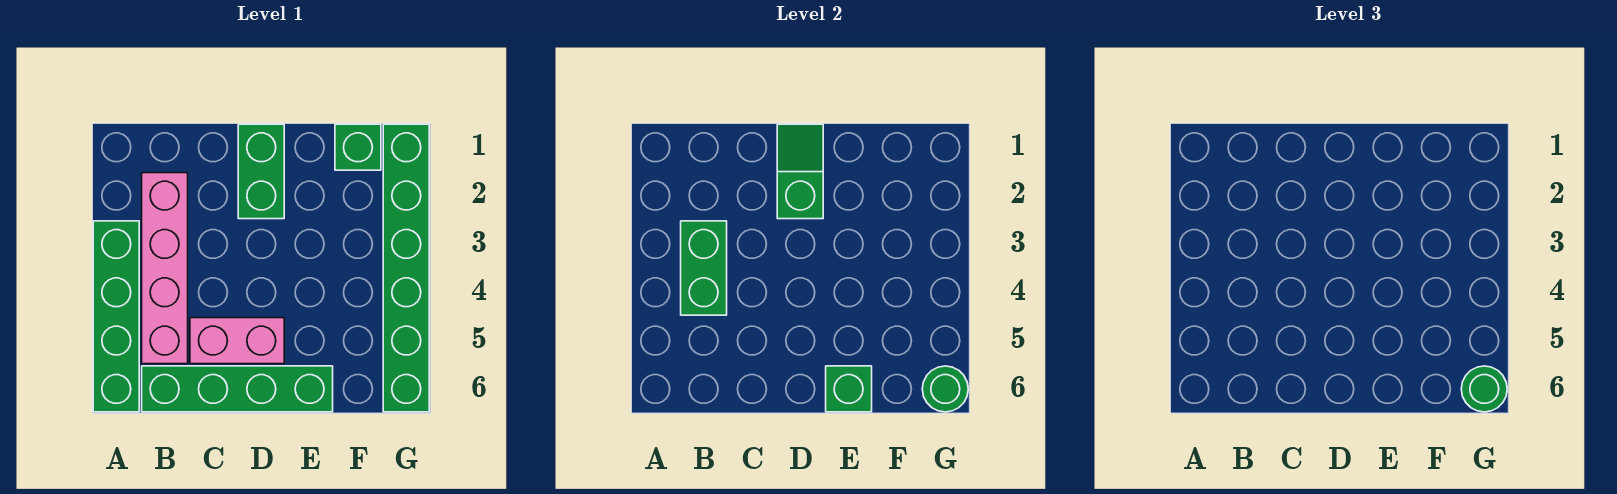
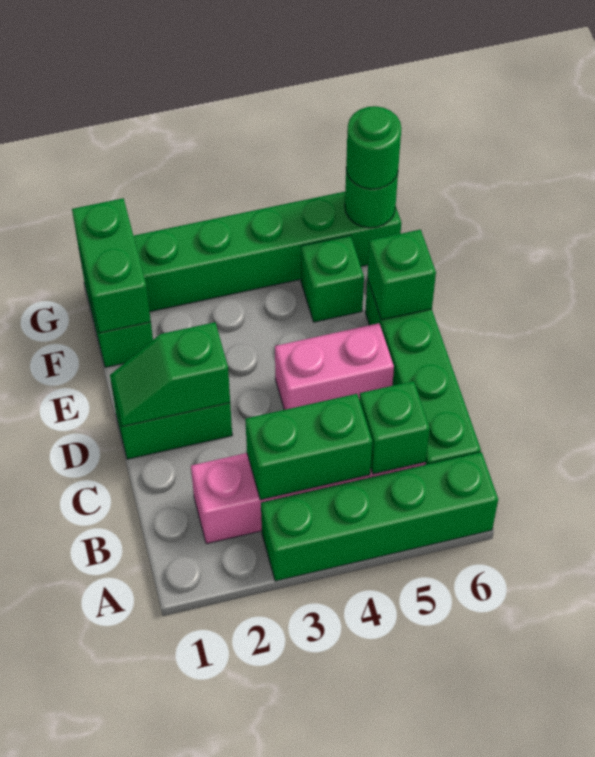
none -> green brick B5 level 2
pink brick C5:D5 level 1 -> pink brick D4:D5 level 1
none -> green brick F1:G1 level 2
none -> green brick F5 level 1

